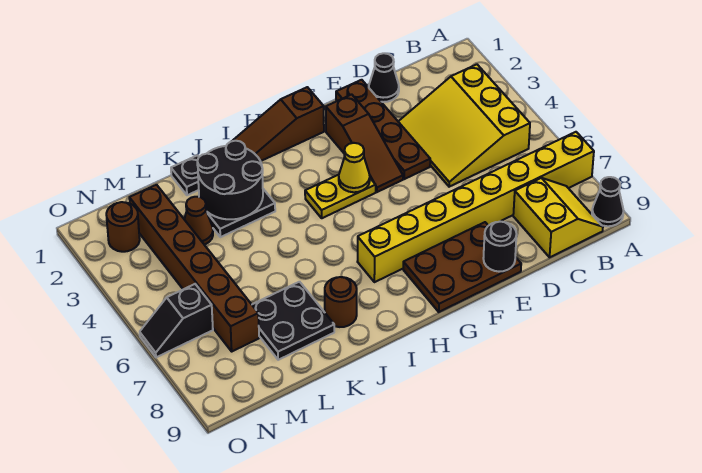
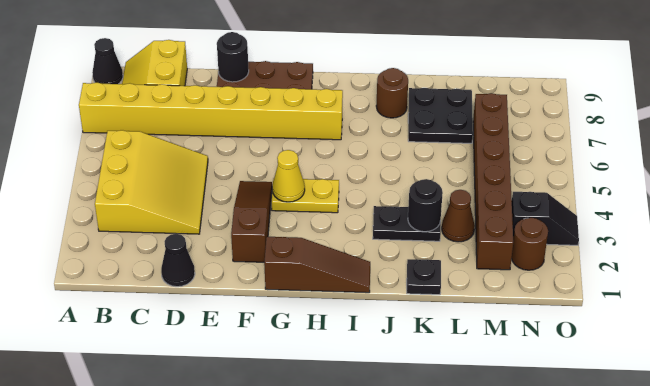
brown plate E1:E4 level 1 -> none
black round brick J2:K3 level 2 -> black round brick K3 level 2
black slope N6:O6 level 1 top N -> black slope N3:O3 level 1 top N

